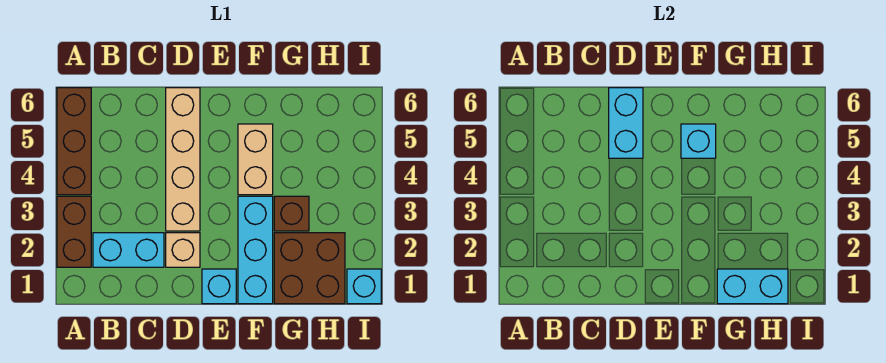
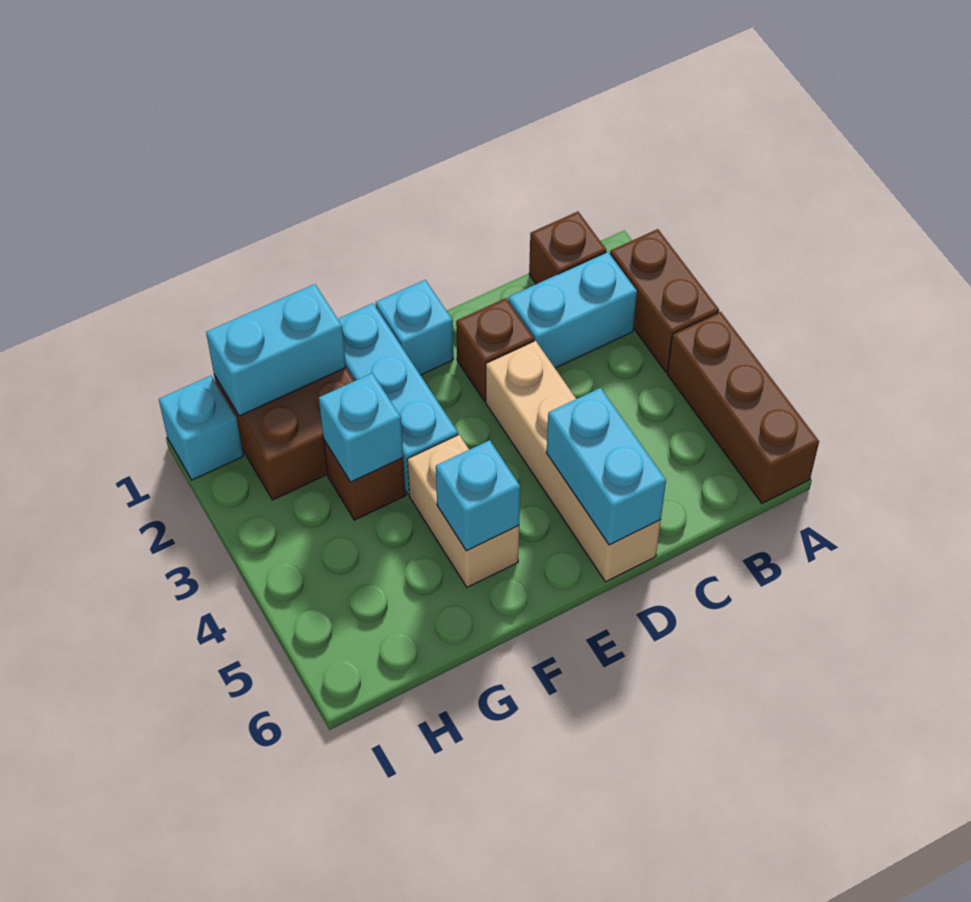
none -> brown brick B1 level 1
tan brick D2 level 1 -> brown brick D2 level 1
none -> cyan brick G3 level 2

